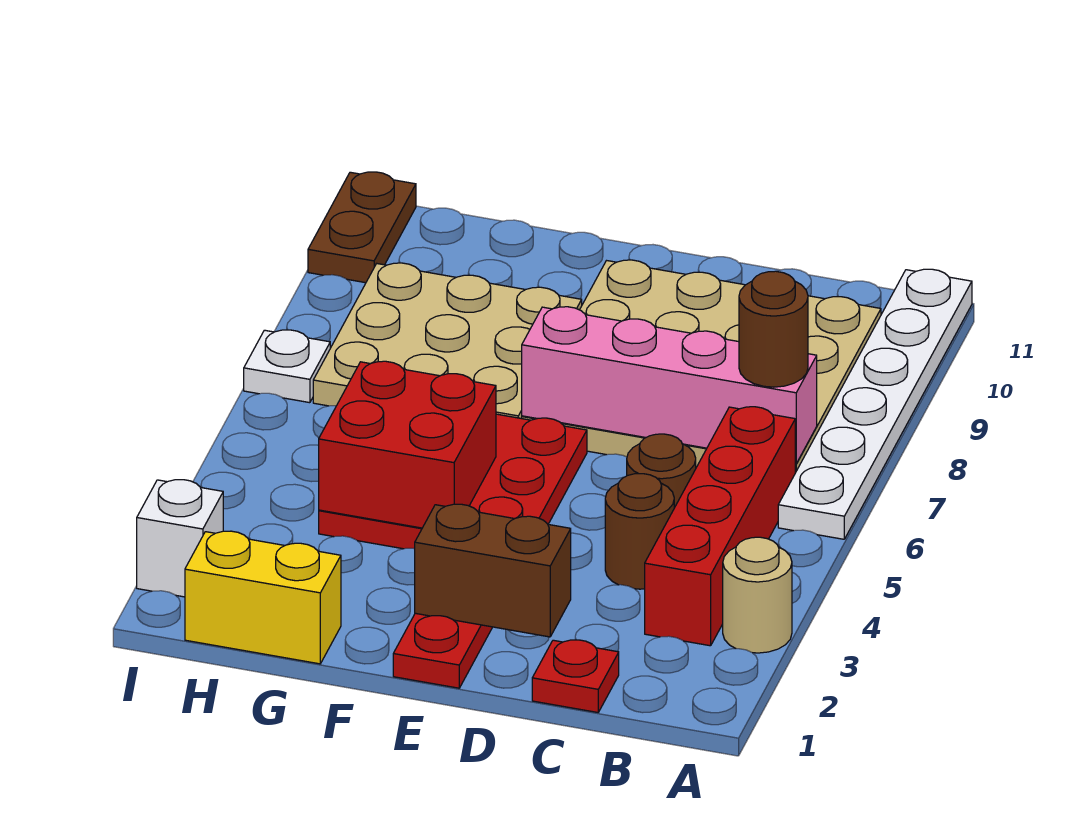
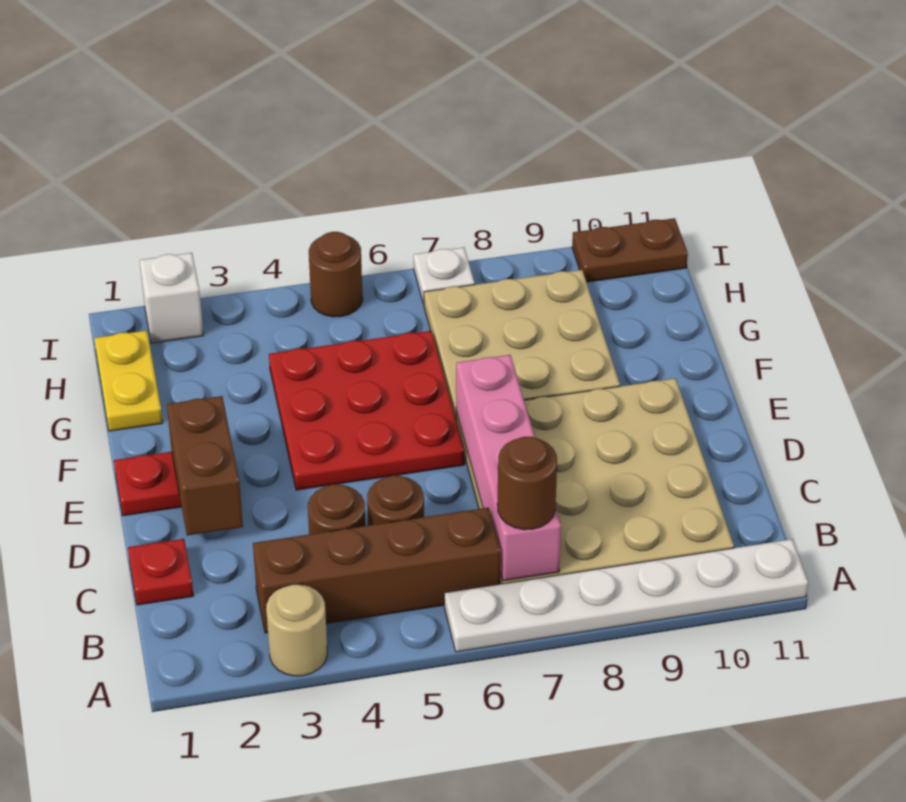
red brick B3:B6 level 1 -> brown brick B3:B6 level 1
red brick F4:G5 level 2 -> none
yellow brick G1:H1 level 1 -> yellow plate G1:H1 level 1
none -> brown round brick I5 level 1

